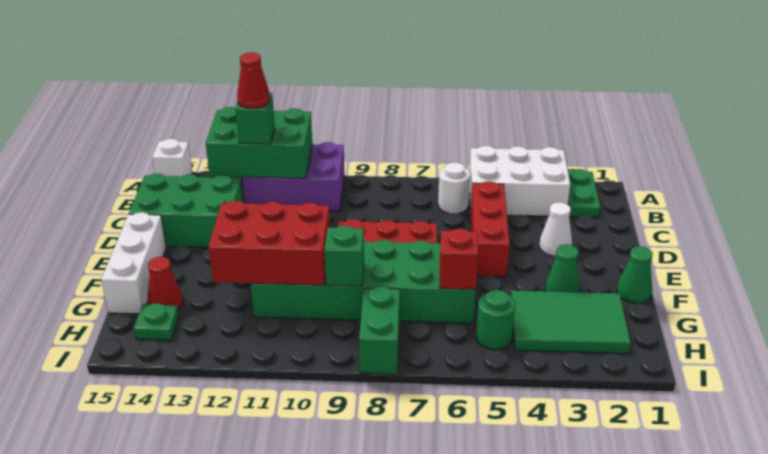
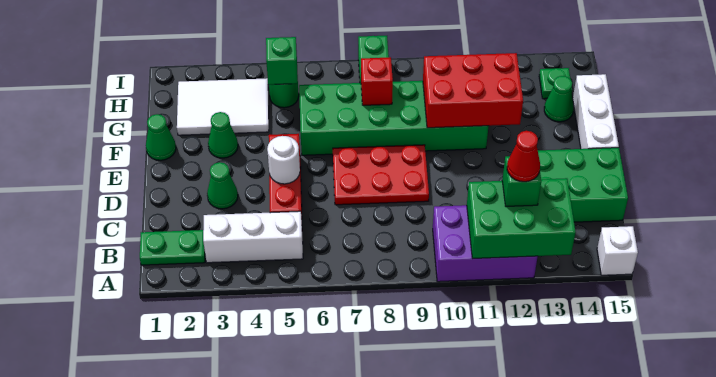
green plate A2:B2 level 1 -> green plate B1:B2 level 1
white brick A3:B5 level 1 -> white brick B3:B5 level 1
white round brick B6 level 1 -> white round brick D5 level 2
white cone D3 level 1 -> green cone D3 level 1
green tile G2:H4 level 1 -> white tile G2:H4 level 1
red brick G6 level 2 -> red brick G8 level 2
green brick G9 level 2 -> green brick H5 level 2
red cone G14 level 1 -> green cone G14 level 1

